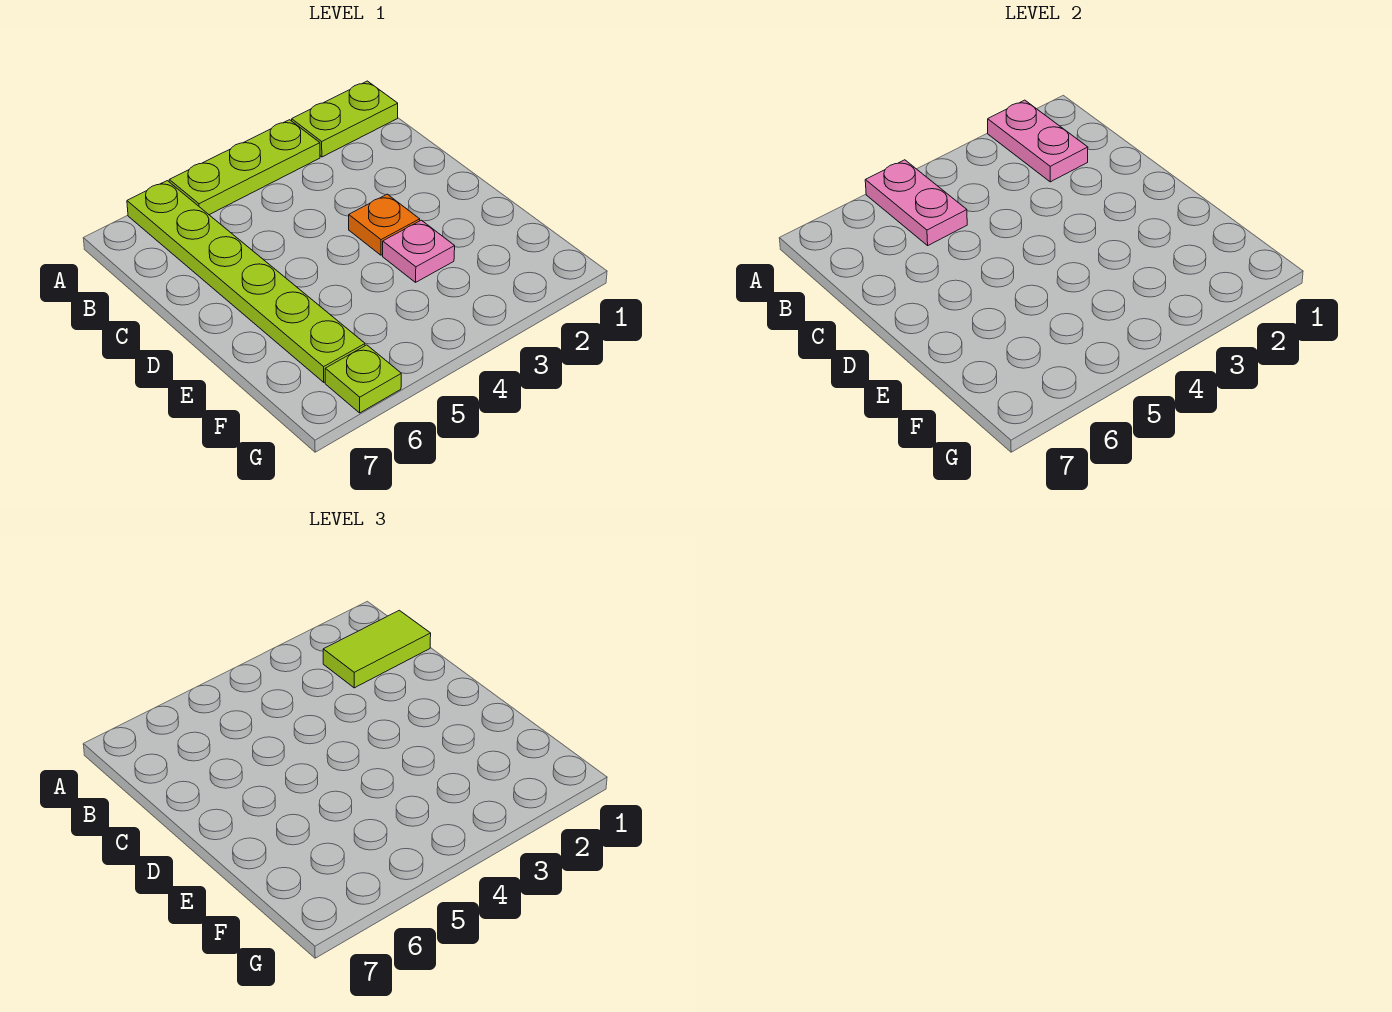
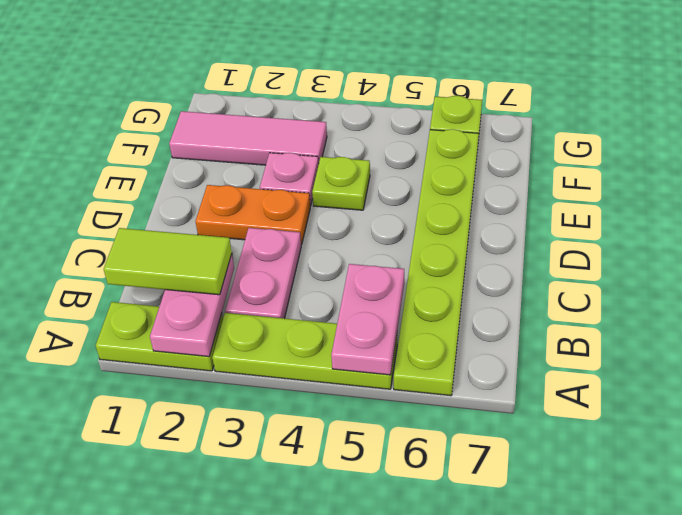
none -> pink plate B3:C3 level 1
orange plate D3 level 1 -> orange plate D2:D3 level 1
none -> lime plate E4 level 1
none -> pink tile F1:F3 level 1

